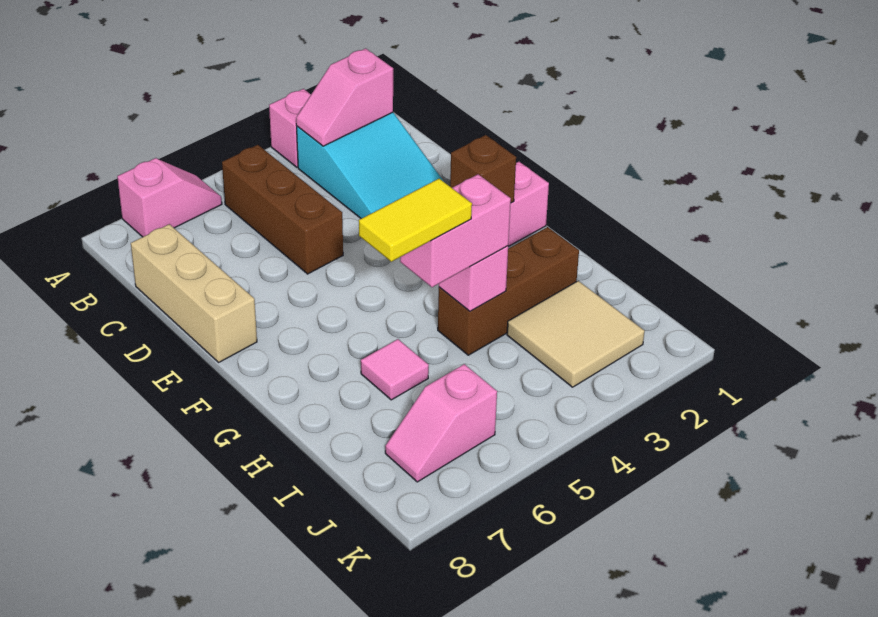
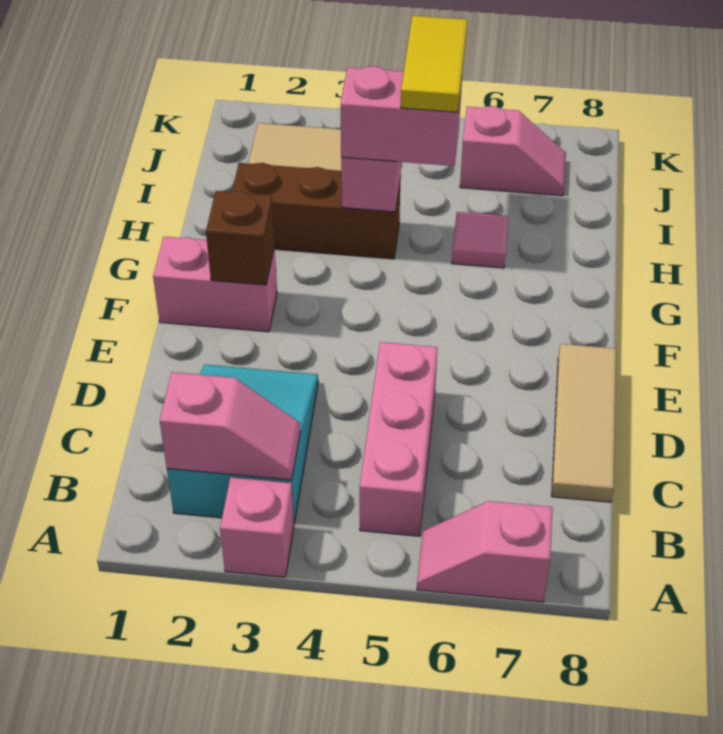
brown brick B5:D5 level 1 -> pink brick B5:D5 level 1
tan brick C8:E8 level 1 -> tan tile C8:E8 level 1
yellow tile H5:H6 level 4 -> yellow tile H5:I5 level 4

